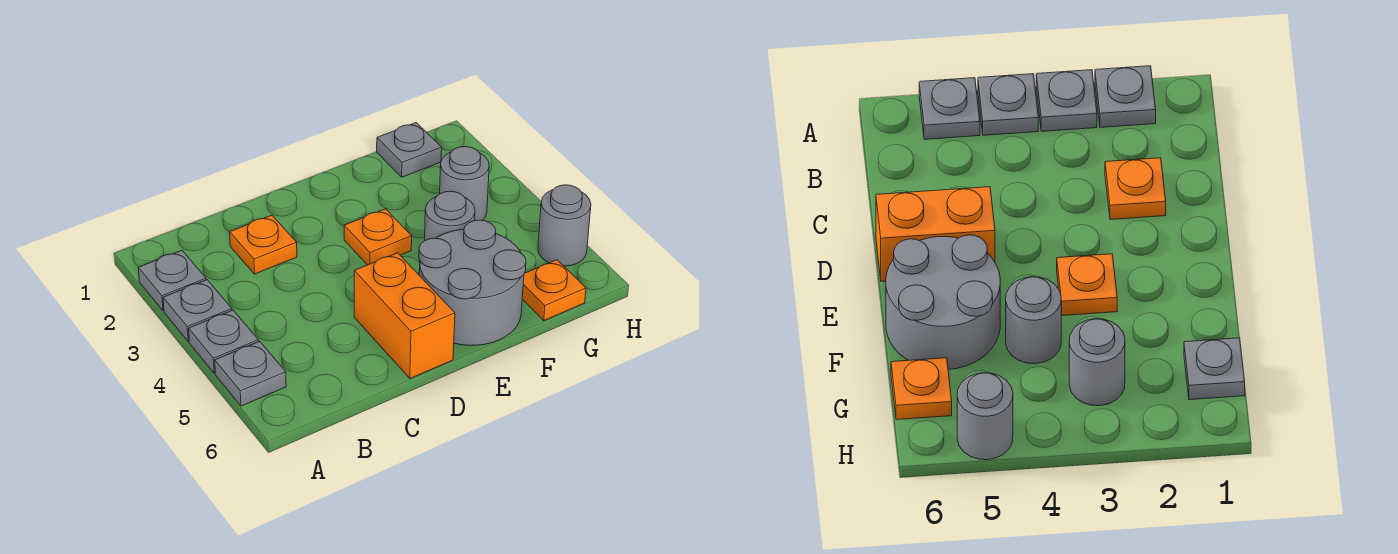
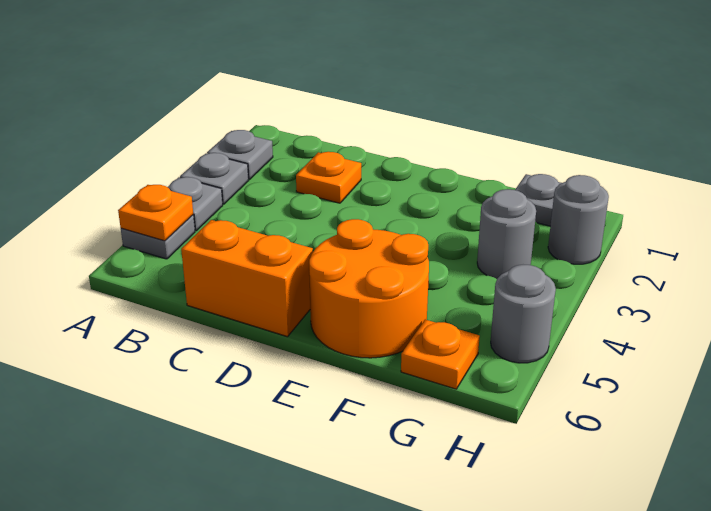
orange brick D5:D6 level 1 -> orange brick C6:D6 level 1
orange plate E3 level 1 -> orange plate A5 level 2
grey round brick E5:F6 level 1 -> orange round brick E5:F6 level 1
grey round brick F4 level 1 -> grey round brick H2 level 1

